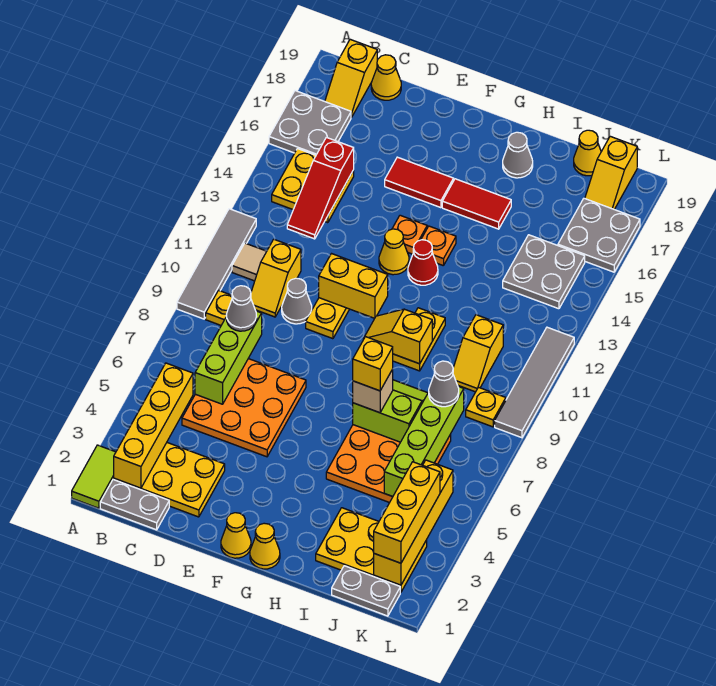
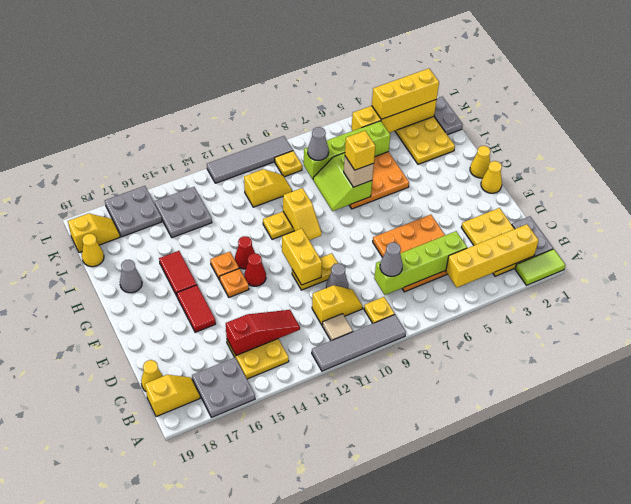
lime brick C6:C8 level 2 -> lime brick C5:C8 level 2
yellow cone F13 level 1 -> red cone F13 level 1

